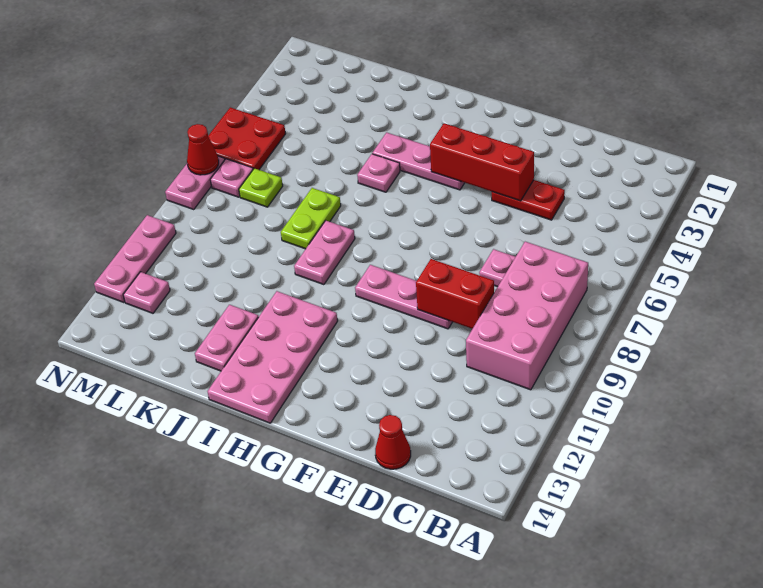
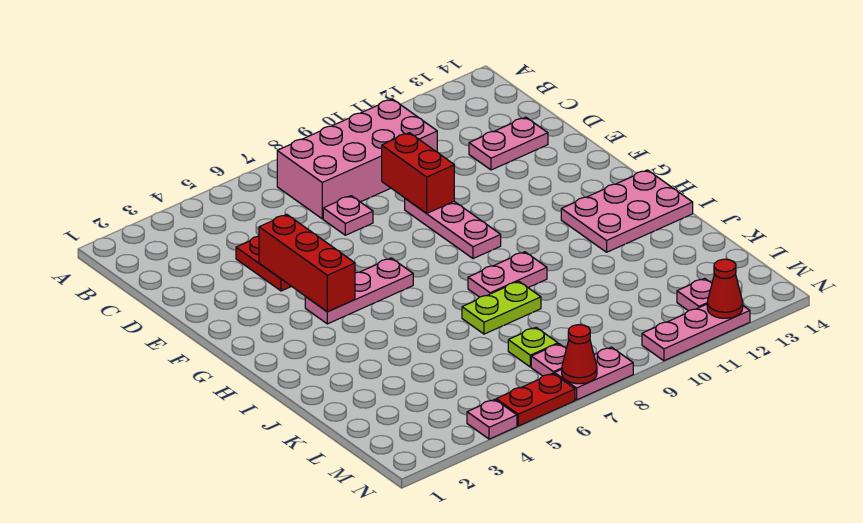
red cone D14 level 1 -> red cone N12 level 2
pink plate G4:I4 level 1 -> pink plate G4:G6 level 1
pink plate H11:I14 level 1 -> pink plate H12:I14 level 1
pink plate I5 level 1 -> pink plate N4 level 1
pink plate J12:J13 level 1 -> pink plate D12:D13 level 1
red plate M5:N6 level 1 -> red plate N5:N6 level 1

